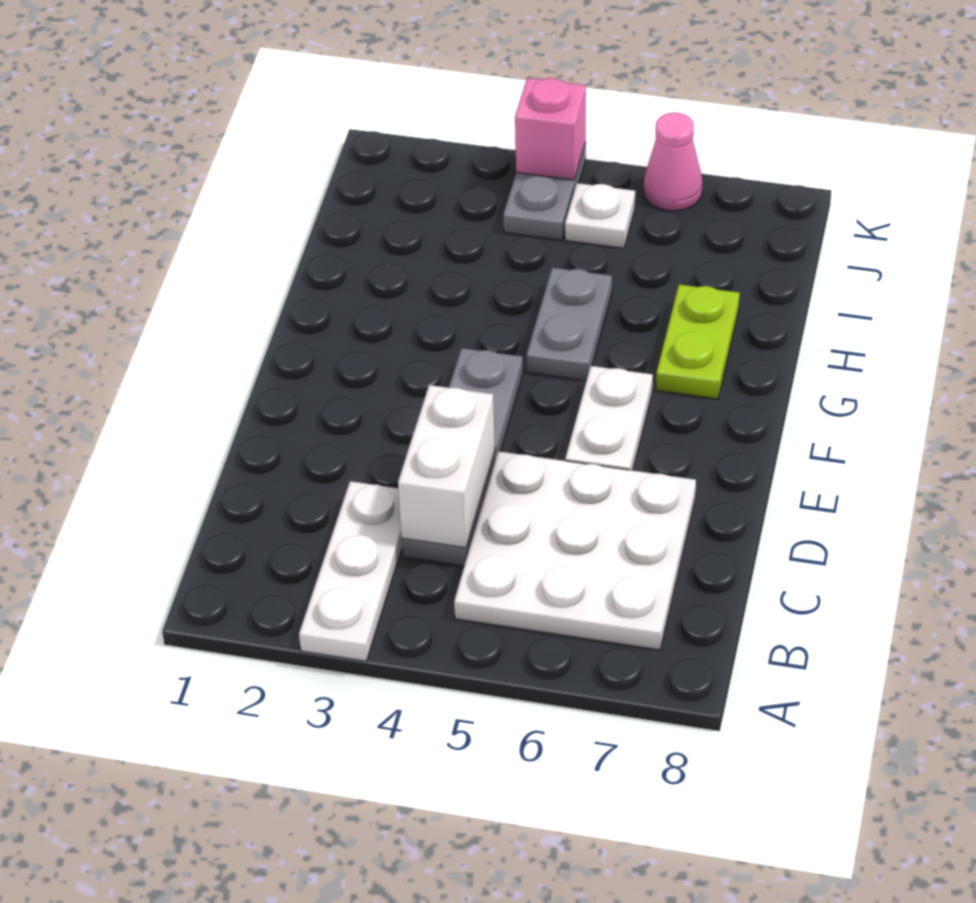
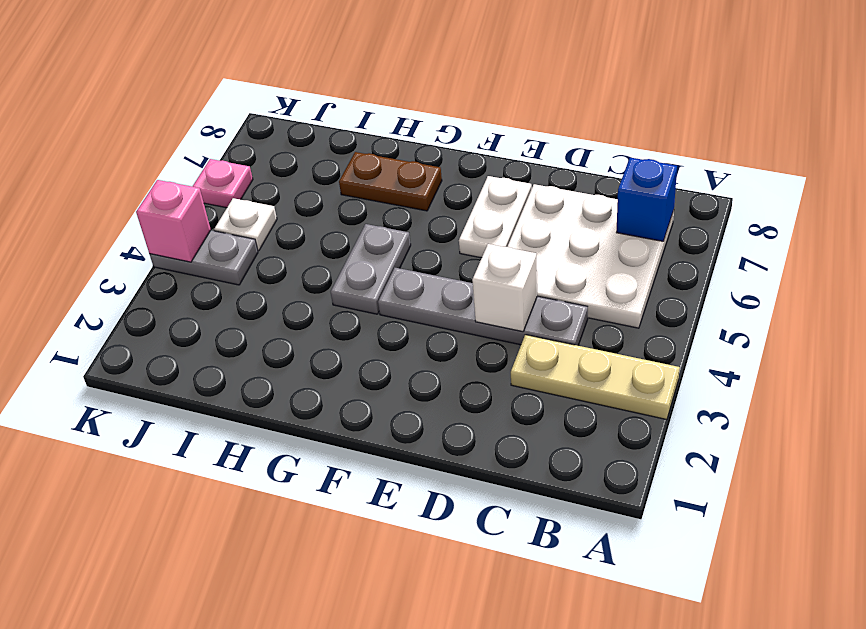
white plate A3:C3 level 1 -> tan plate A3:C3 level 1
none -> blue brick B7 level 2
white brick C4:D4 level 2 -> white brick D4 level 2
white plate E6:F6 level 1 -> white plate E6:E7 level 1
grey plate G5:H5 level 1 -> grey plate G4:G5 level 1
lime plate G7:H7 level 1 -> brown plate G7:H7 level 1
pink cone K6 level 1 -> pink plate K6 level 1

